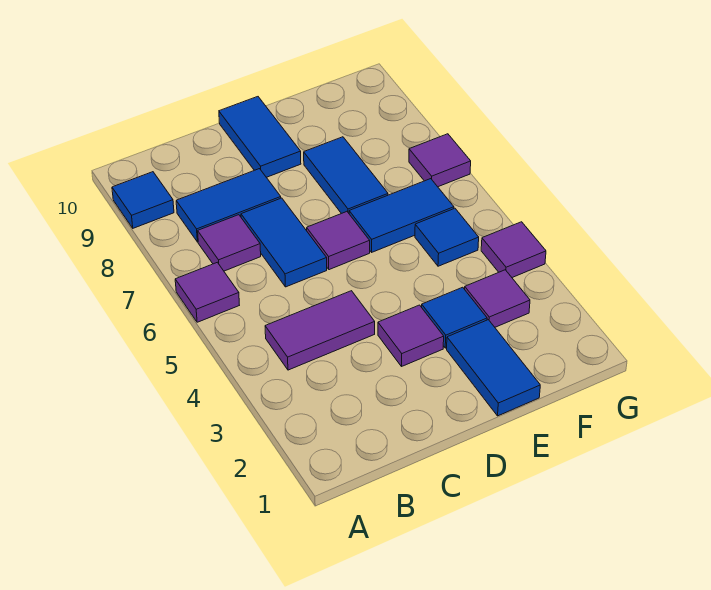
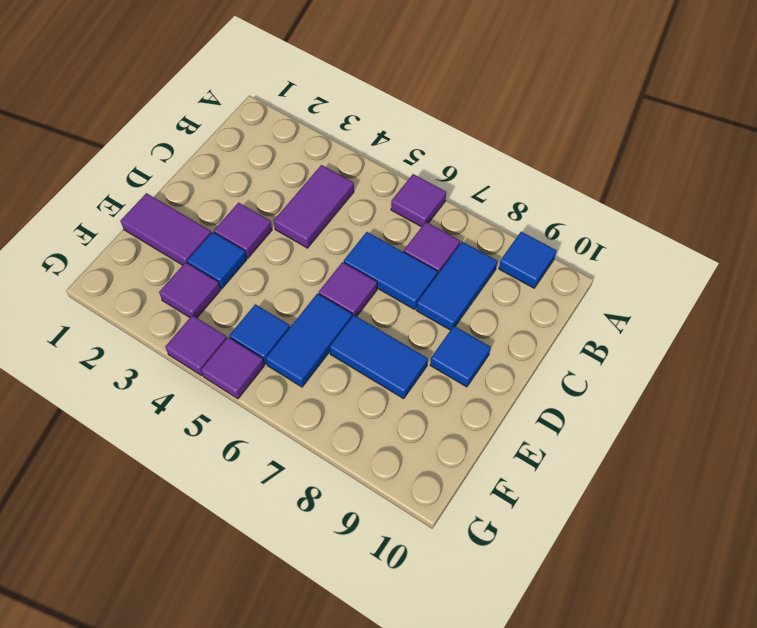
blue tile D9:D10 level 1 -> blue tile D9 level 1
blue tile E1:E2 level 1 -> purple tile E1:E2 level 1
purple tile G7 level 1 -> purple tile G5 level 1

